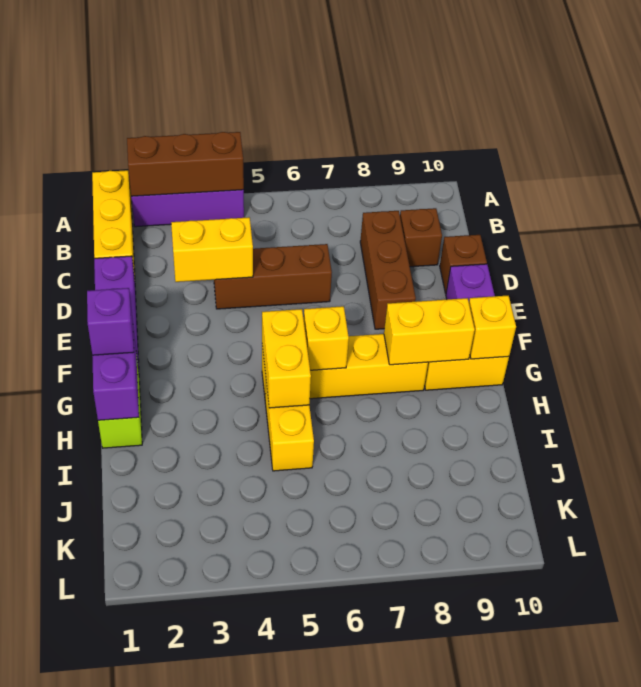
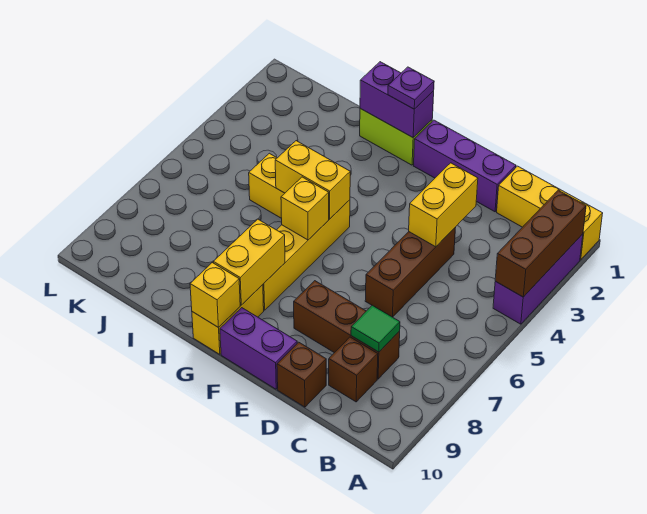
none -> green tile C8 level 2
purple brick G1 level 3 -> purple plate G1 level 3

